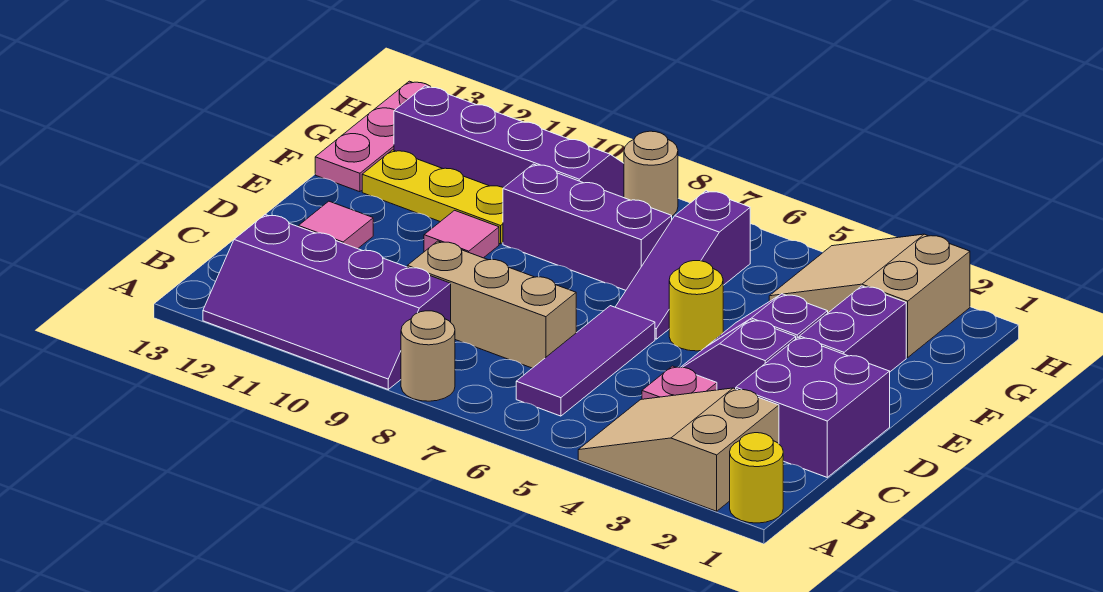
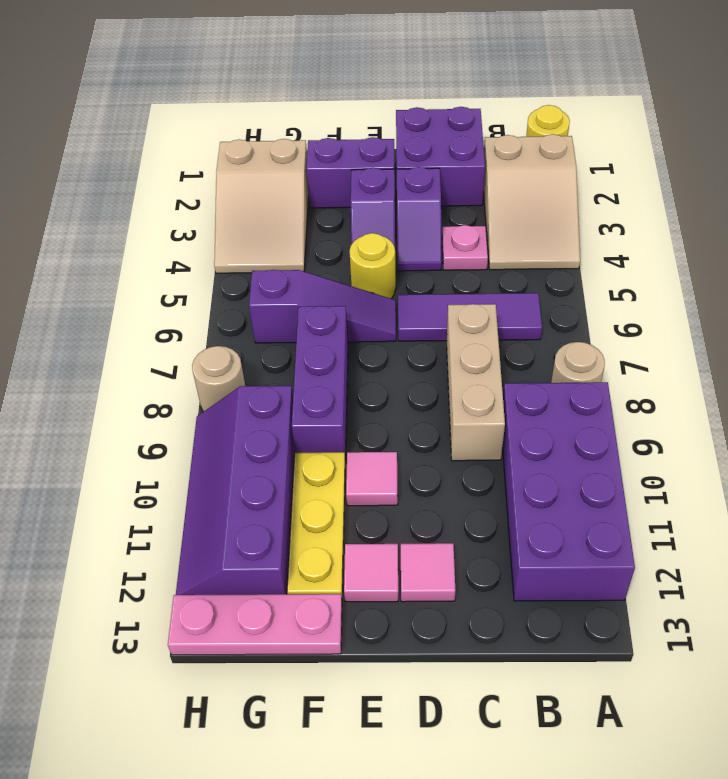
purple slope A9:B12 level 1 top B -> purple brick A9:B12 level 1
none -> pink tile E12 level 1

